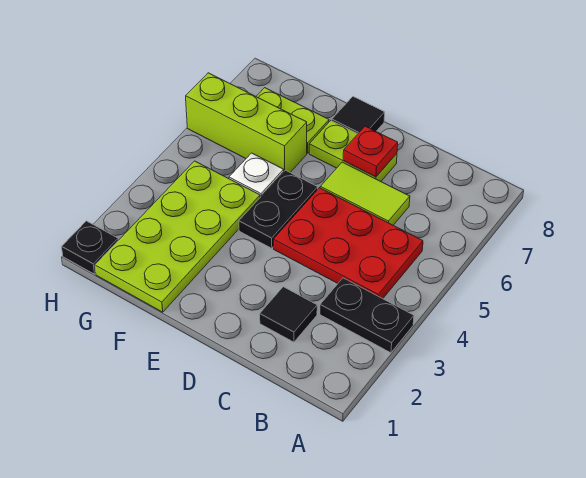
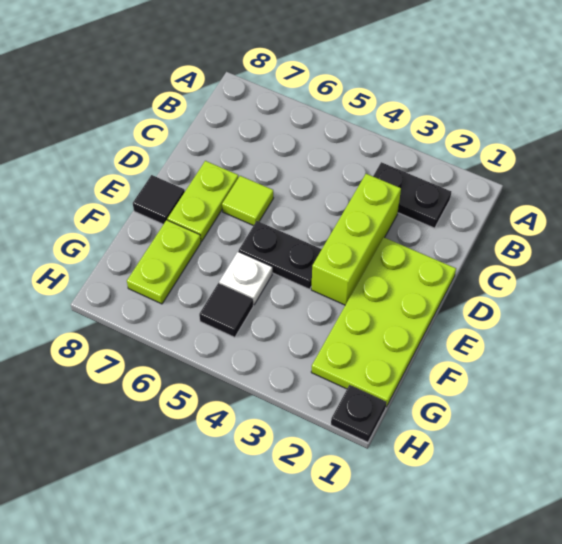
black plate A3:B3 level 1 -> black plate B2:B3 level 1
red plate B4:D5 level 1 -> none
black tile C2 level 1 -> black tile G5 level 1
lime tile C6:D6 level 1 -> lime tile D6 level 1
red plate D7 level 2 -> none
lime plate F1:G4 level 1 -> lime plate D1:G2 level 1
lime brick F6:H6 level 1 -> lime brick C3:E3 level 1

